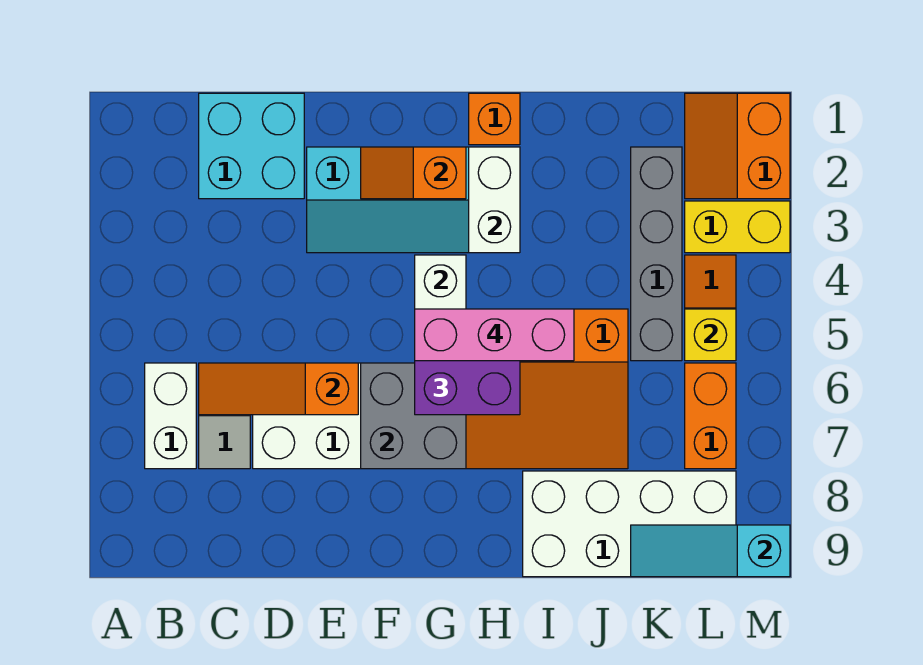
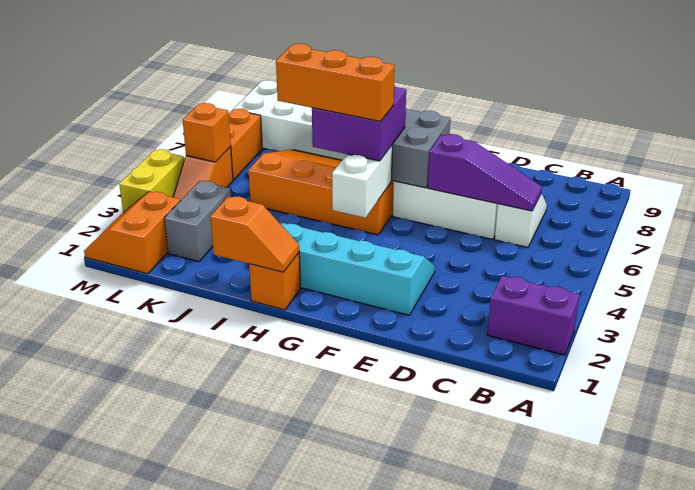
none -> purple brick A2:B2 level 1
white brick B6:B7 level 1 -> none
cyan brick C1:D2 level 1 -> none
orange slope C6:E6 level 2 top E -> purple slope C6:E6 level 2 top E
orange slope F2:G2 level 2 top G -> orange slope H1:I1 level 2 top I
pink brick G5:I5 level 4 -> orange brick G5:I5 level 4
white brick H2:H3 level 2 -> none
grey brick K2:K5 level 1 -> grey brick K2:K3 level 1
cyan slope K9:M9 level 2 top M -> none
orange slope L1:M2 level 1 top M -> orange slope L1:M2 level 1 top L
yellow brick L3:M3 level 1 -> yellow brick M3:M4 level 1
yellow brick L5 level 2 -> orange brick L5 level 2

